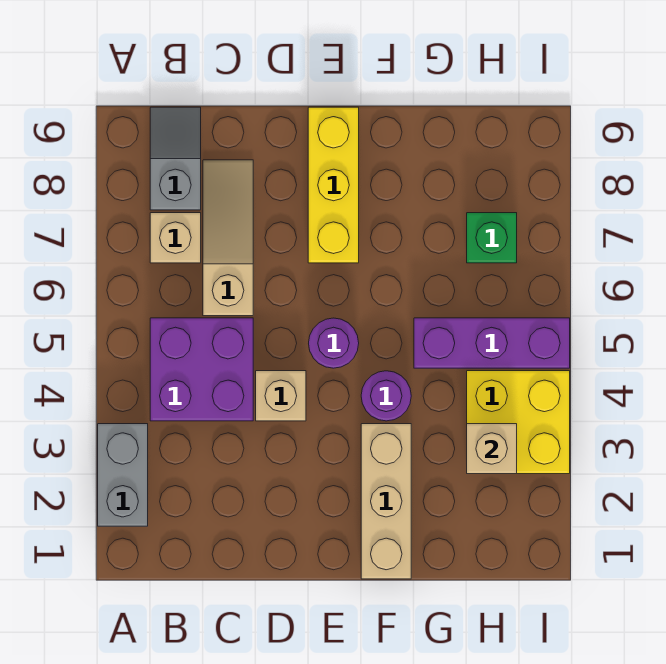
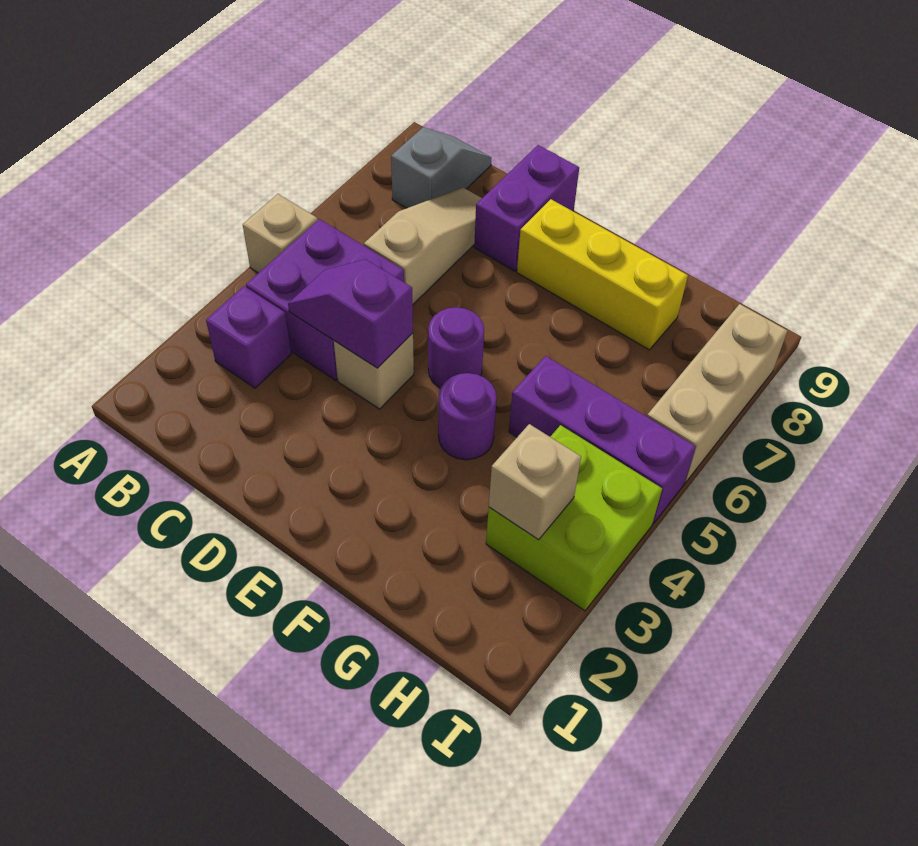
grey brick A2:A3 level 1 -> none
none -> purple brick B3 level 1
tan brick B7 level 1 -> tan brick A5 level 1
none -> purple slope C4:D4 level 2 top D
none -> purple brick D8:D9 level 1
yellow brick E7:E9 level 1 -> yellow brick E8:G8 level 1
tan brick F1:F3 level 1 -> tan brick I6:I8 level 1
yellow brick H3:I4 level 1 -> lime brick H3:I4 level 1
green brick H7 level 1 -> none

